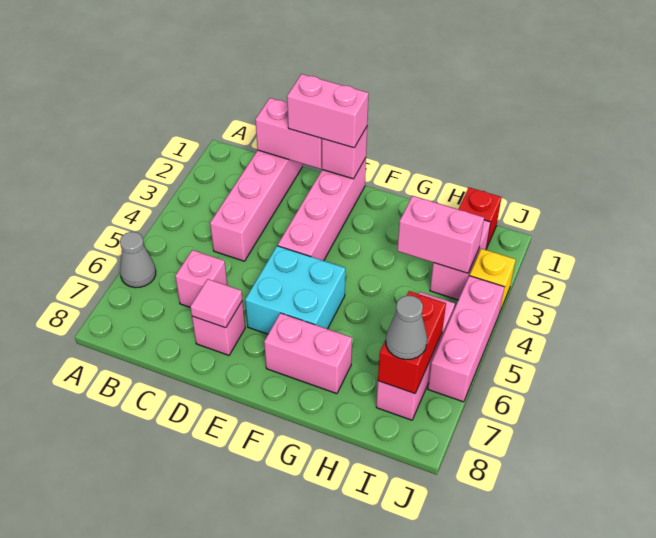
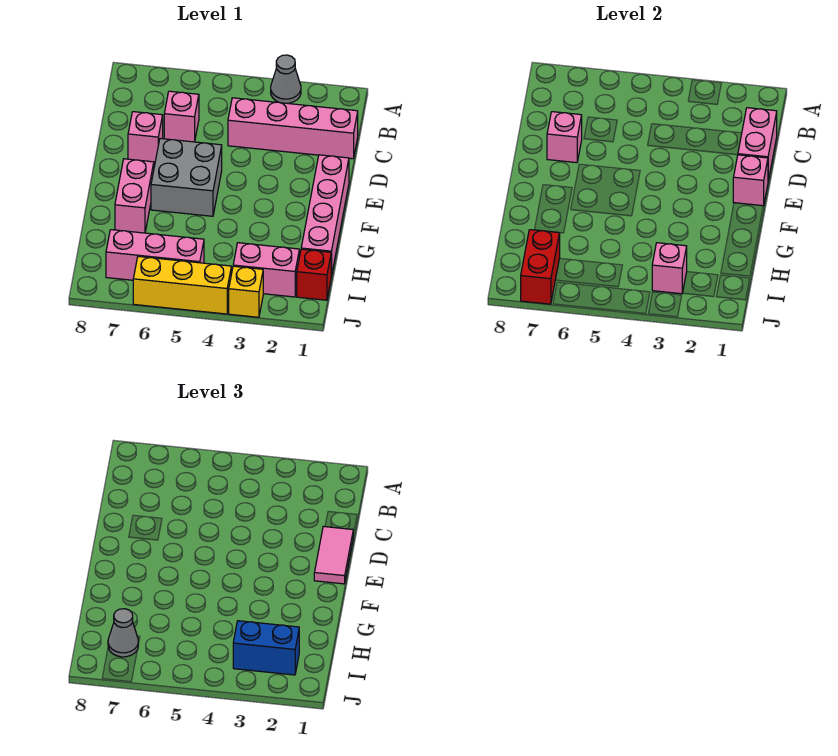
grey cone A6 level 1 -> grey cone A3 level 1
pink brick D1:E1 level 3 -> pink tile D1:E1 level 3
pink tile D7 level 2 -> pink brick D7 level 2
pink brick E1:E4 level 1 -> pink brick E1:H1 level 1
cyan brick E5:F6 level 1 -> grey brick E5:F6 level 1
pink brick H3:I3 level 2 -> pink brick I3 level 2
none -> blue brick I2:I3 level 3
red brick I6:I7 level 2 -> red brick I7:J7 level 2
pink brick J4:J6 level 1 -> yellow brick J4:J6 level 1

